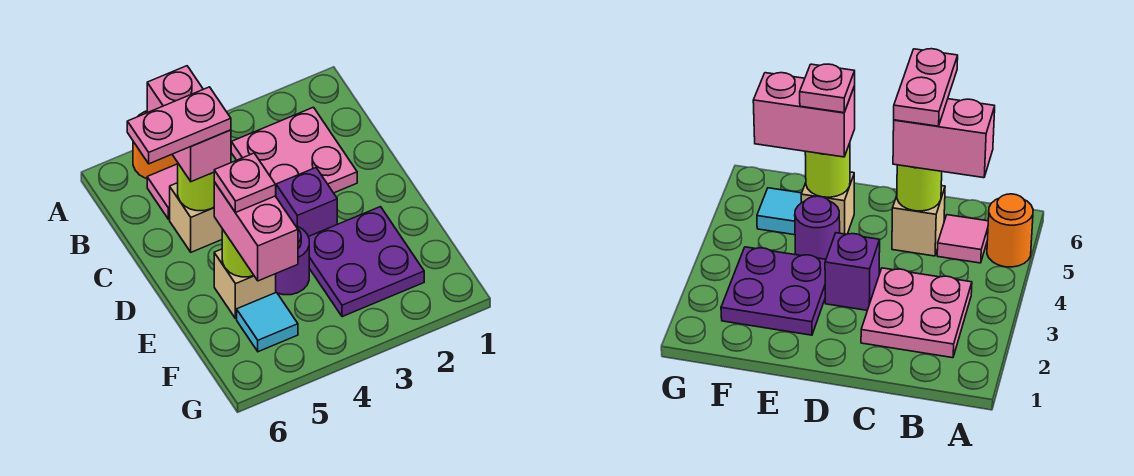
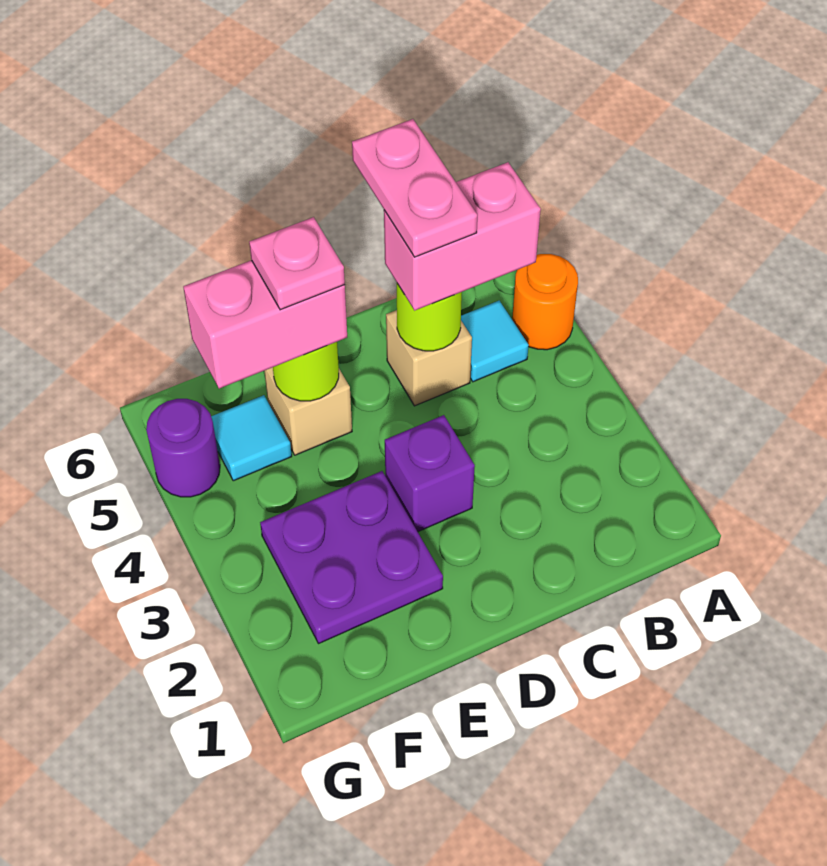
pink plate B2:C3 level 1 -> none
pink tile B5 level 1 -> cyan tile B5 level 1
purple round brick E4 level 1 -> purple round brick G5 level 1

